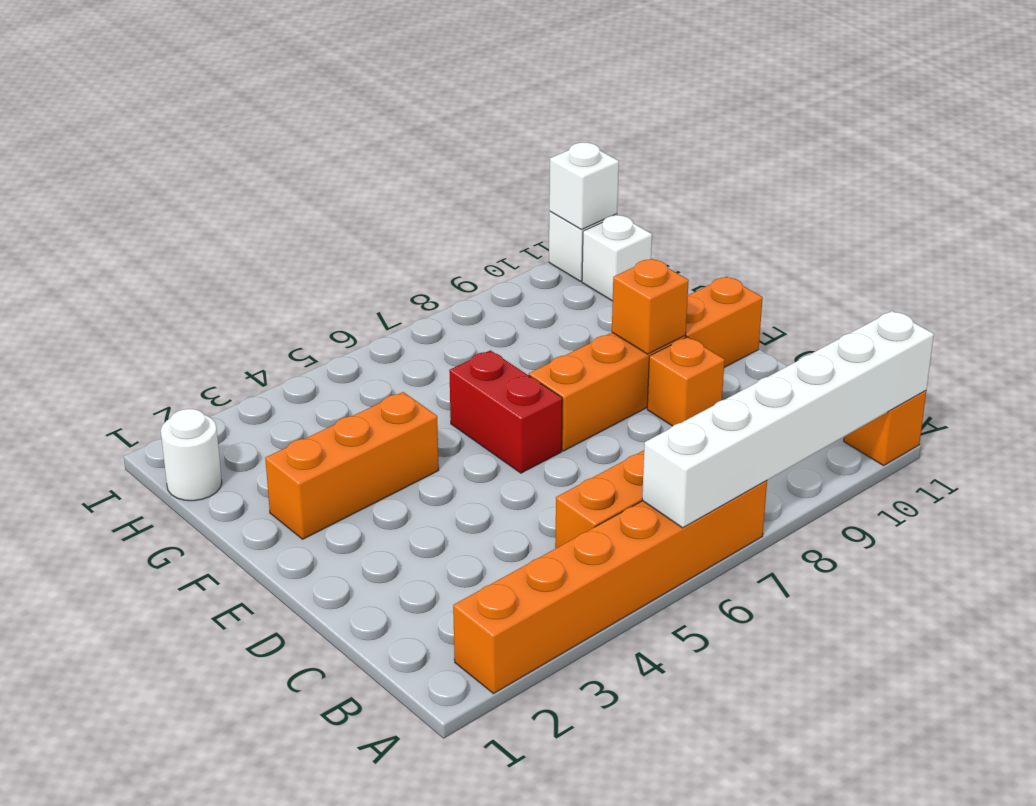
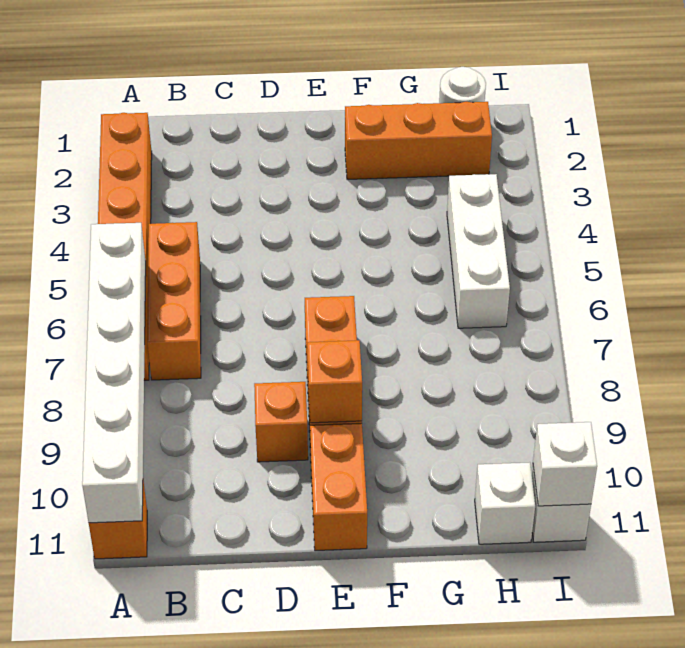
red brick E6:F6 level 1 -> none
orange brick F2:F4 level 1 -> orange brick F2:H2 level 1
none -> white brick H4:H6 level 1

